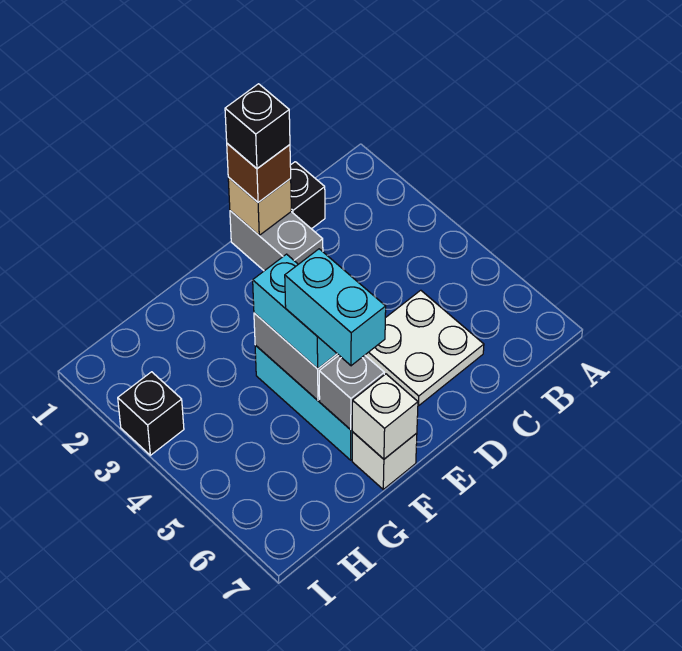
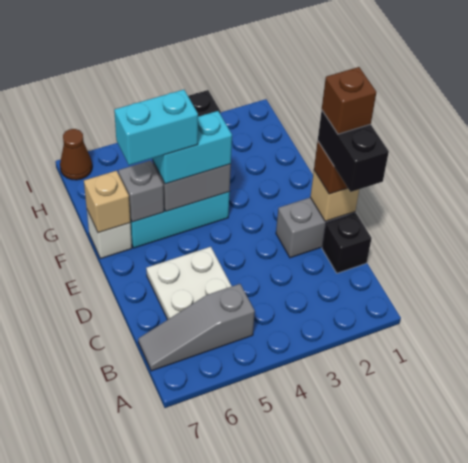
none -> grey slope B5:B7 level 1 top 5
black brick D1 level 4 -> black brick C1:D1 level 4
none -> brown brick D1 level 5
white brick F7 level 2 -> tan brick F7 level 2
none -> brown cone I7 level 1

